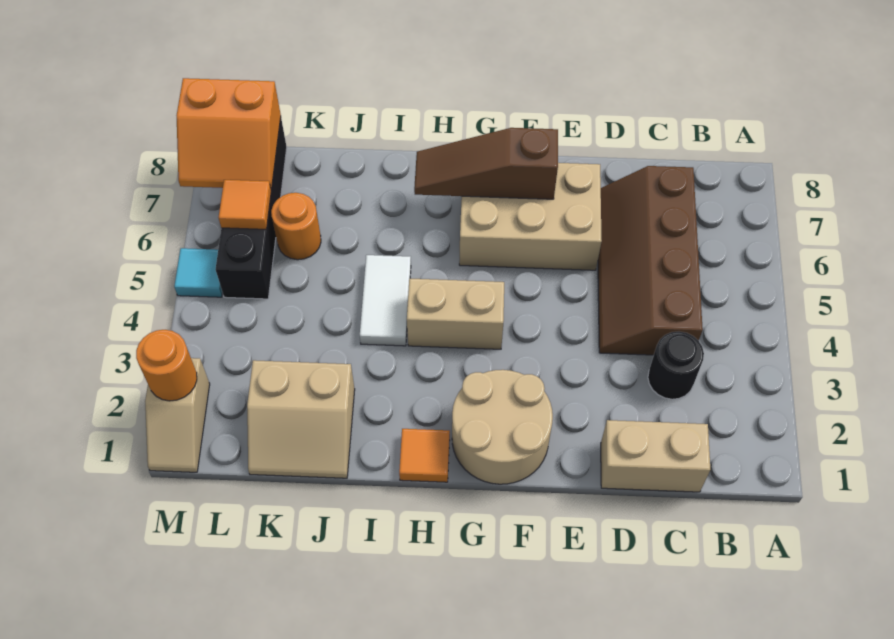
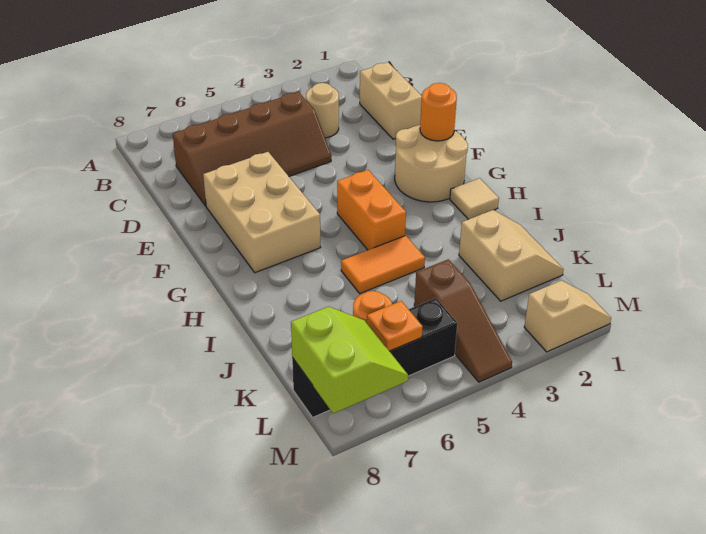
black round brick C3 level 1 -> tan round brick C3 level 1
brown slope F7:H7 level 2 top F -> brown slope K4:M4 level 1 top K
tan brick G4:H4 level 1 -> orange brick G4:H4 level 1
orange tile H1 level 1 -> tan tile H1 level 1
white tile I4:I5 level 1 -> orange tile I4:I5 level 1
orange tile L6 level 2 -> orange plate L6 level 2
orange slope L7:M8 level 2 top 8 -> lime slope L7:M8 level 2 top 8
orange round brick M2 level 2 -> orange round brick F1 level 2
cyan tile M5 level 1 -> none

